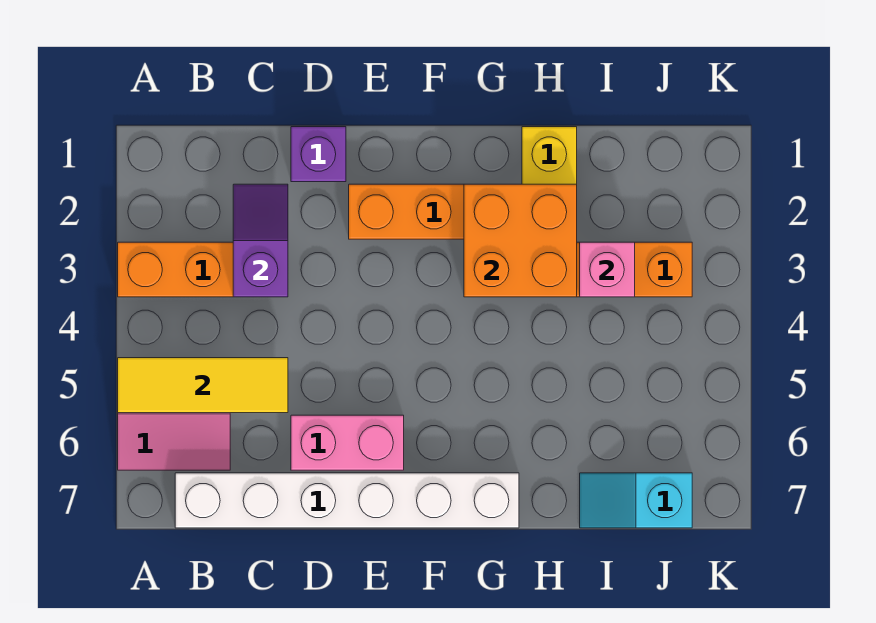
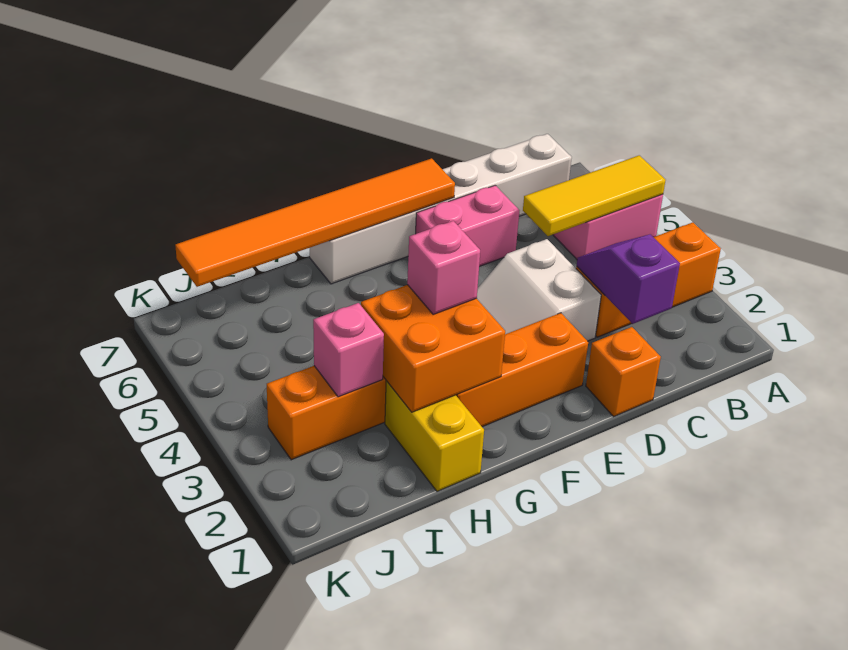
purple slope C2:C3 level 2 top 3 -> purple slope C2:C3 level 2 top 2
purple brick D1 level 1 -> orange brick D1 level 1
none -> white slope D3:E4 level 1 top D
none -> orange tile E7:J7 level 2
none -> pink brick G3 level 3
cyan slope I7:J7 level 1 top J -> none

